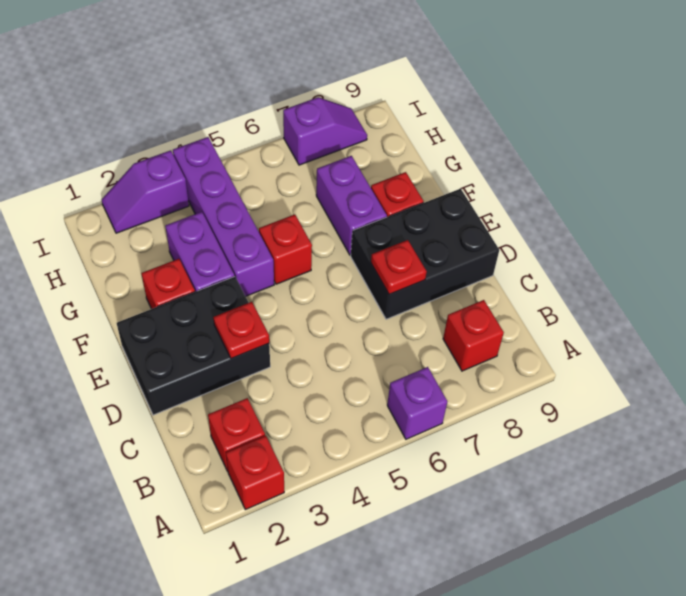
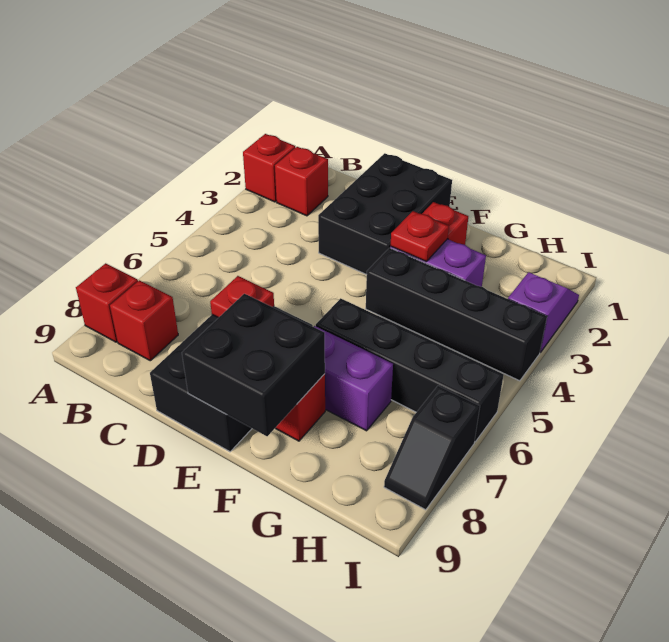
purple brick A6 level 1 -> none
red plate D3 level 2 -> red plate F3 level 2
none -> black brick E8:F9 level 2
purple brick F4:I4 level 1 -> black brick F4:I4 level 1
red brick F5 level 1 -> red brick A8 level 1
none -> black brick F6:I6 level 1
purple slope I7:I8 level 1 top 7 -> black slope I7:I8 level 1 top 7

